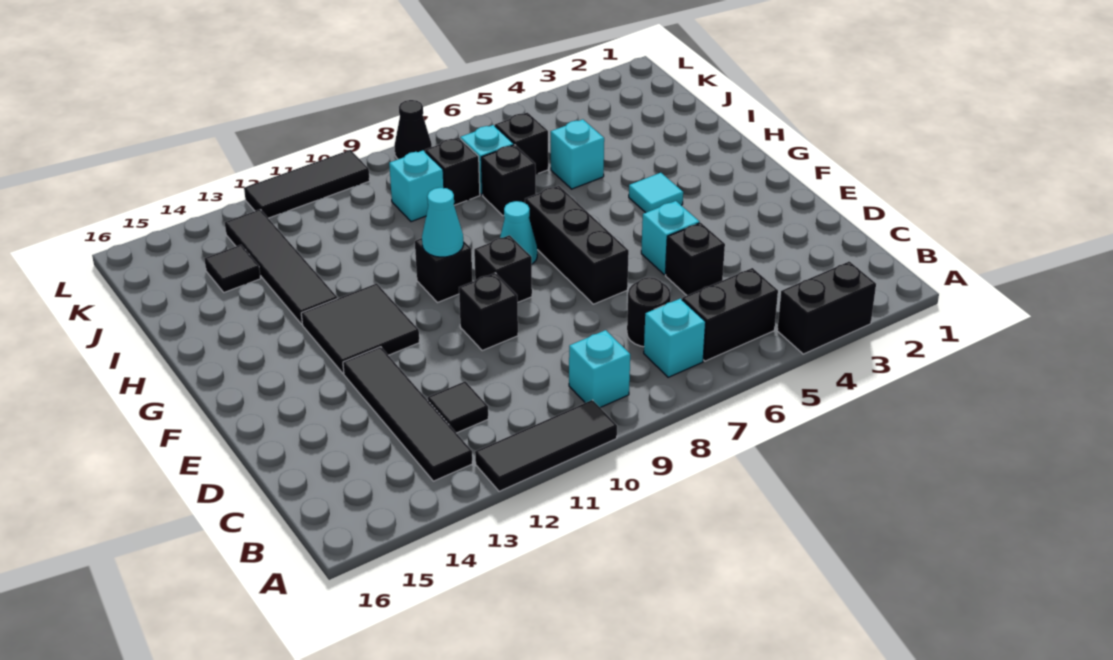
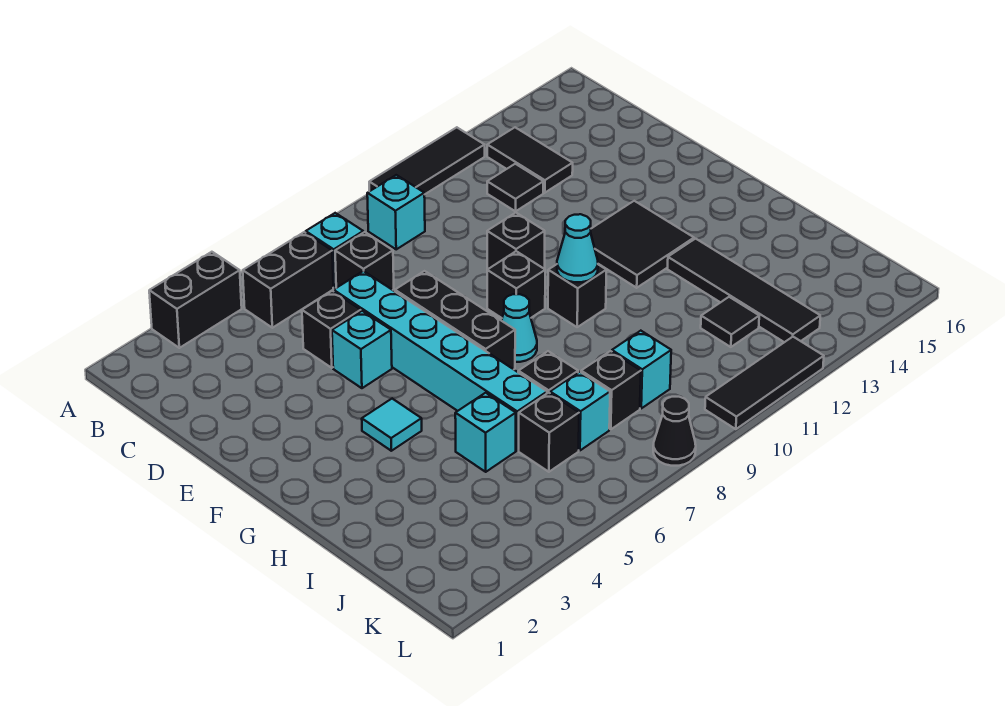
black tile B13:E13 level 1 -> black tile B13:C13 level 1
black round brick C7 level 1 -> black brick C7 level 1
none -> cyan brick D6:I6 level 1
black tile J14 level 1 -> black tile J12 level 1

